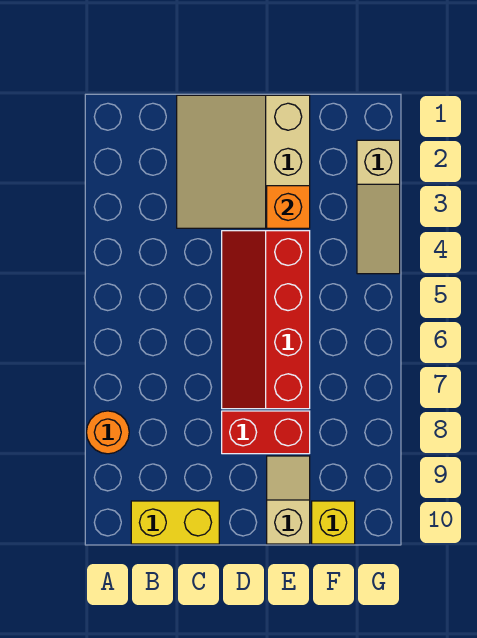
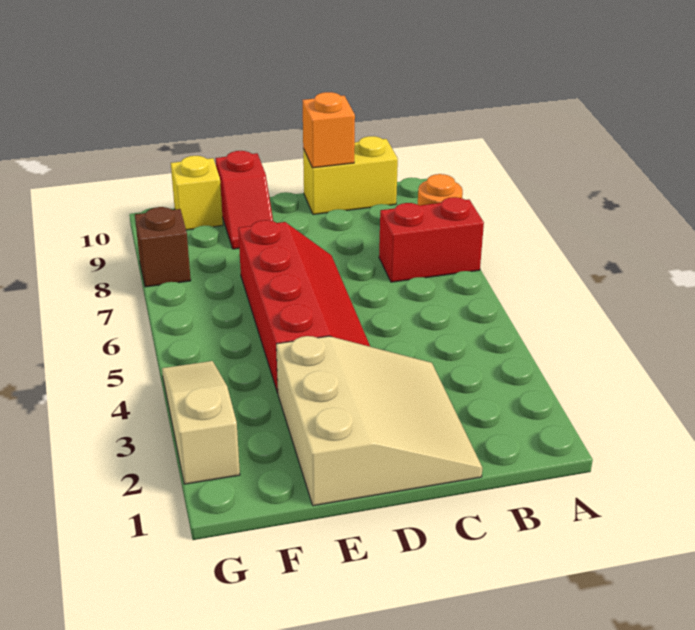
red brick D8:E8 level 1 -> red brick A7:B7 level 1
orange brick E3 level 2 -> orange brick C10 level 2
tan slope E9:E10 level 1 top 10 -> red slope E9:E10 level 1 top 10
none -> brown brick G8 level 1

